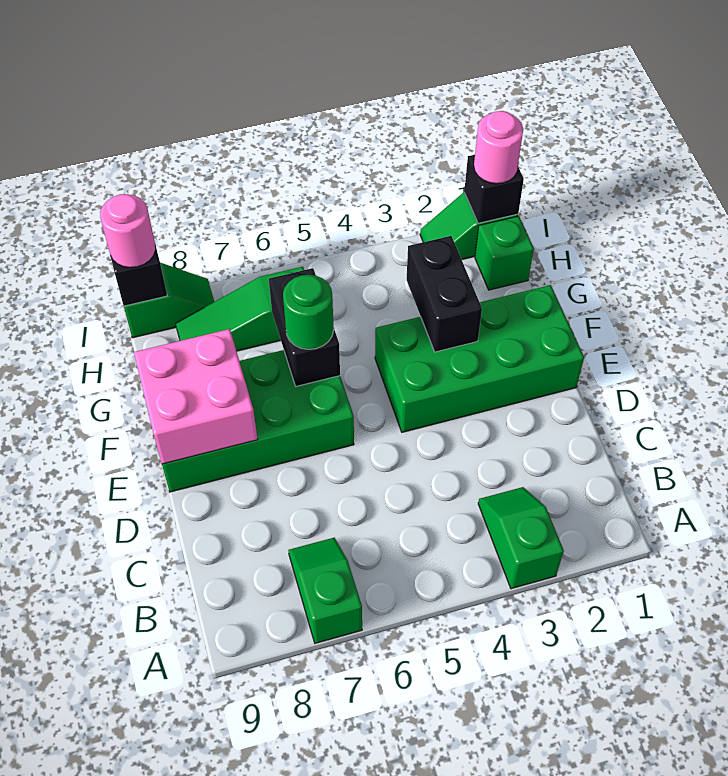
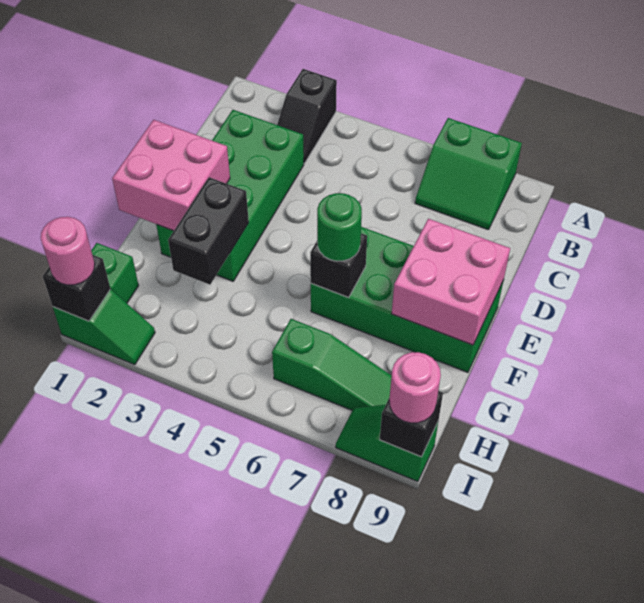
green slope A3:B3 level 1 top A -> black slope A3:B3 level 1 top A
green slope A7:B7 level 1 top A -> green slope A7:B8 level 1 top A
green brick E1:F4 level 1 -> green brick C2:F3 level 1
none -> pink brick E1:F2 level 2
black brick F6:G6 level 2 -> black brick F6 level 2

